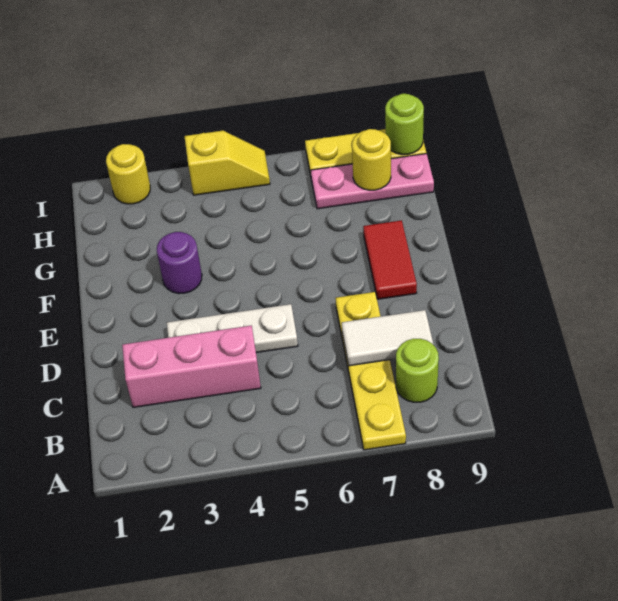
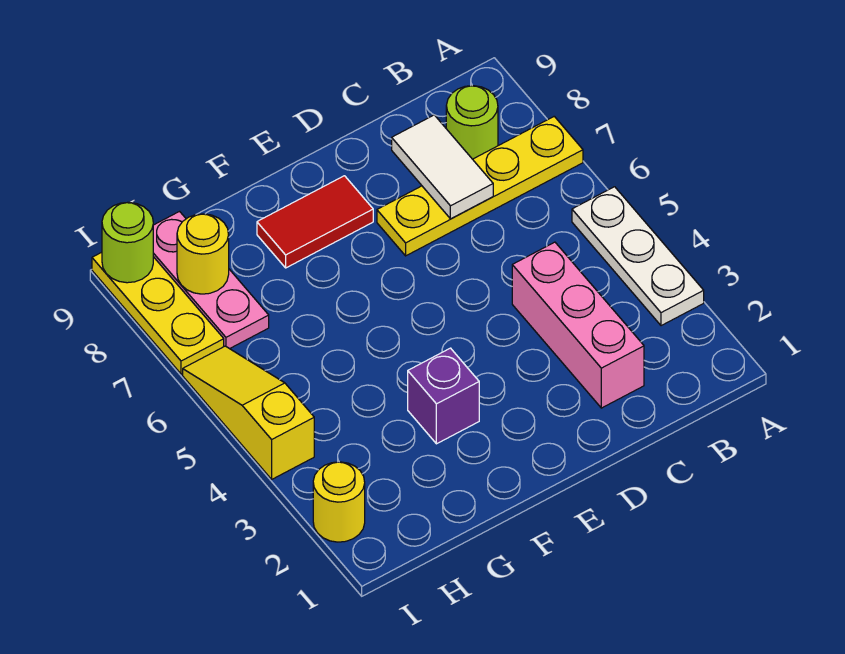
white plate D3:D5 level 1 -> white plate A3:A5 level 1
purple round brick F3 level 1 -> purple brick F3 level 1
yellow slope I4:I5 level 1 top 4 -> yellow slope I4:I6 level 1 top 4

